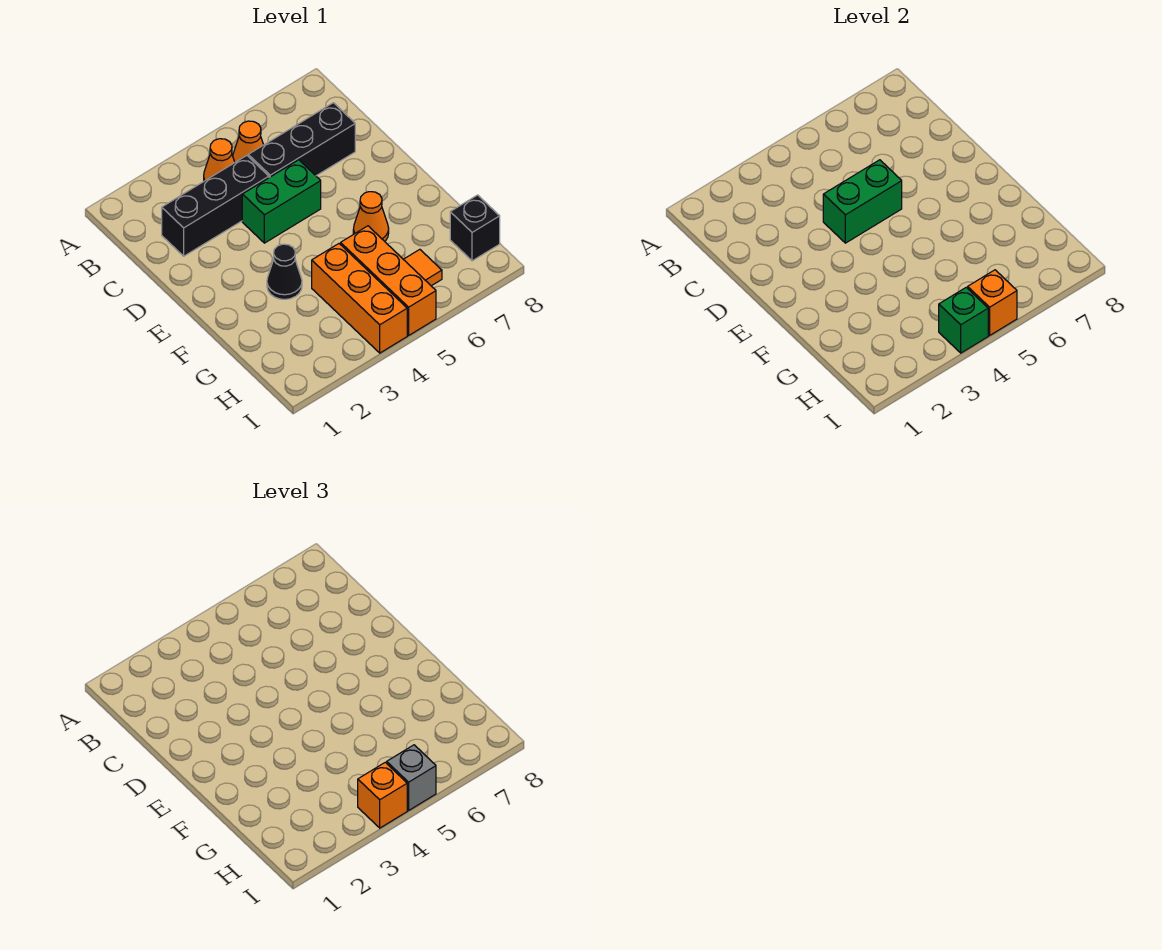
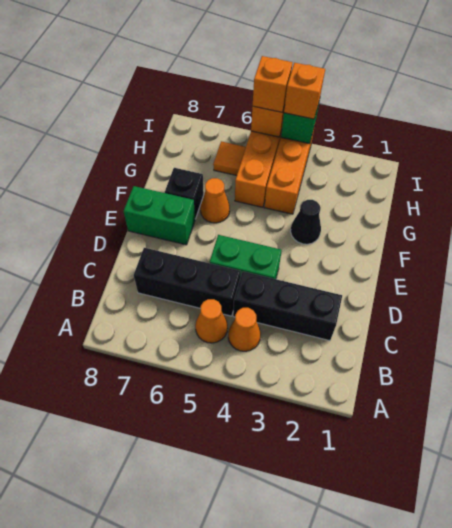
green brick D4:D5 level 2 -> green brick E7:E8 level 1
black brick H8 level 1 -> black brick F7 level 1
grey brick I5 level 3 -> orange brick I5 level 3

